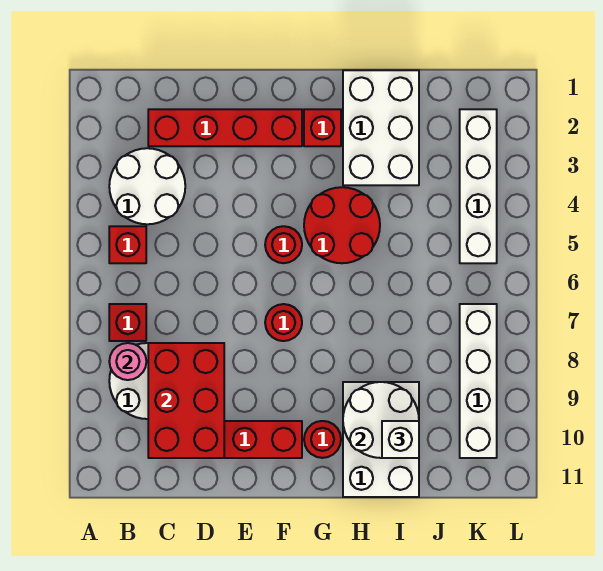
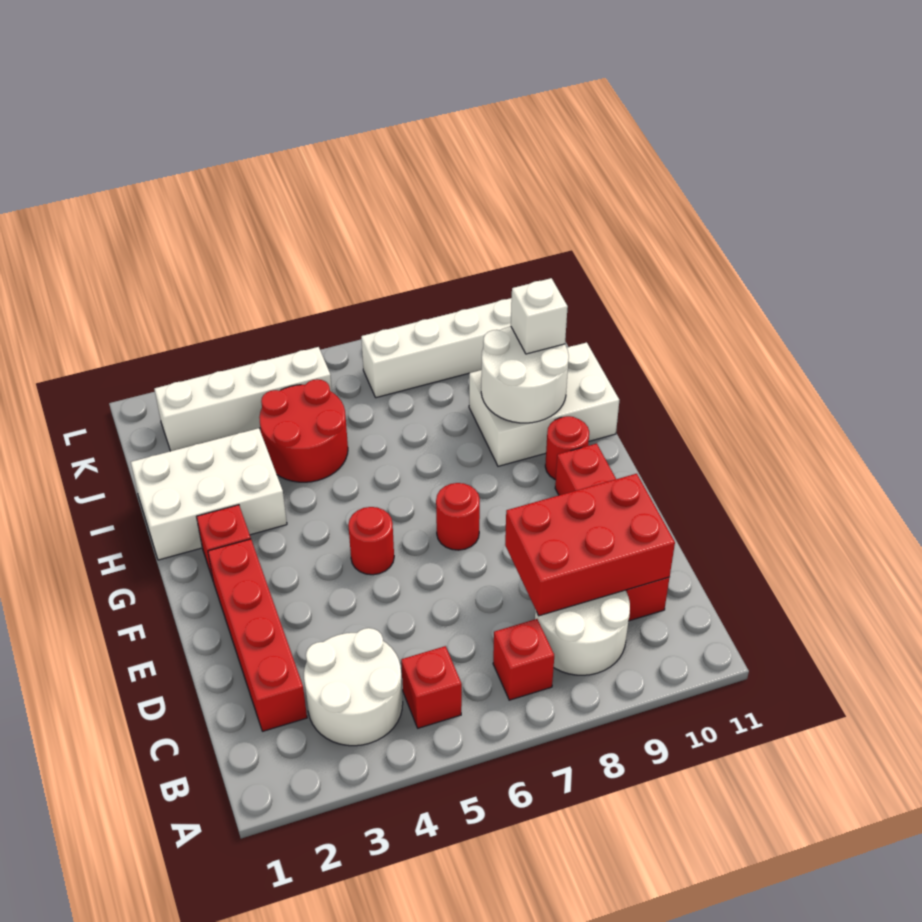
pink round brick B8 level 2 -> none
red round brick G4:H5 level 1 -> red round brick I4:J5 level 1

